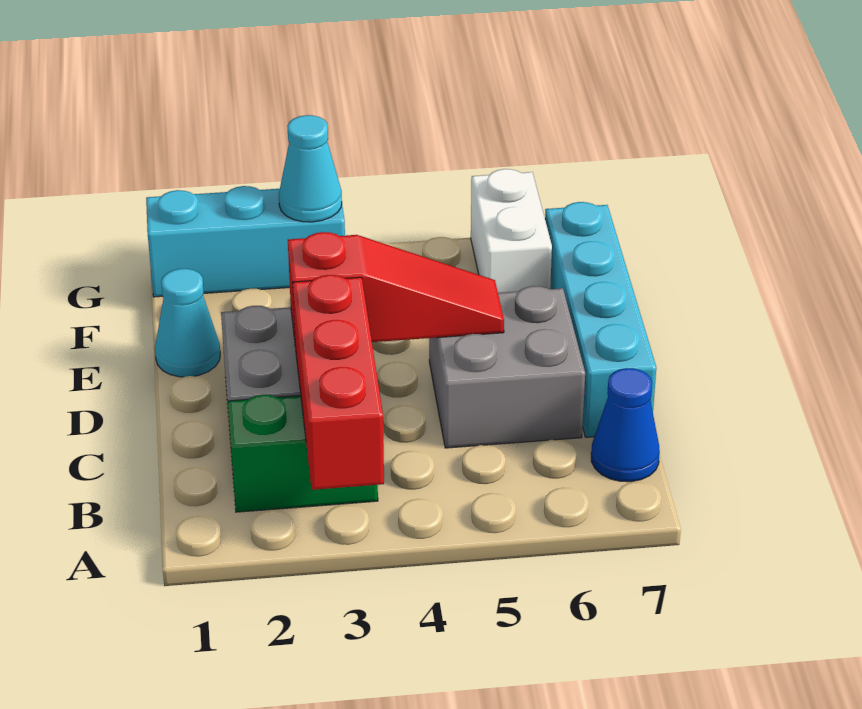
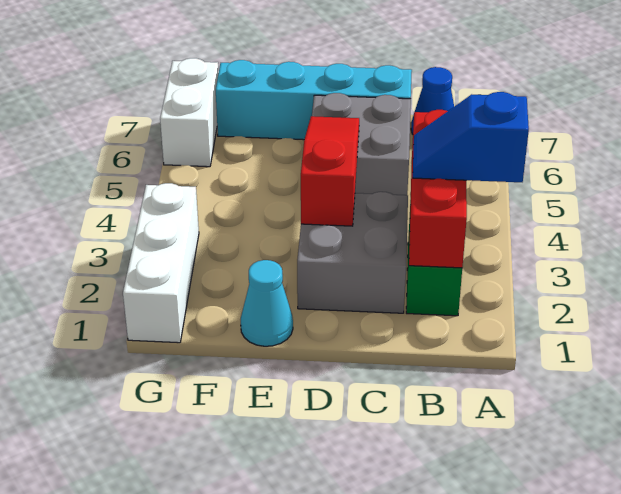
red brick A3:C3 level 2 -> red brick B2:B4 level 2
none -> blue slope A3:B3 level 3 top A
white brick F6:G6 level 1 -> white brick G6:G7 level 1
cyan brick G1:G3 level 1 -> white brick G1:G3 level 1
cyan cone G3 level 2 -> none

